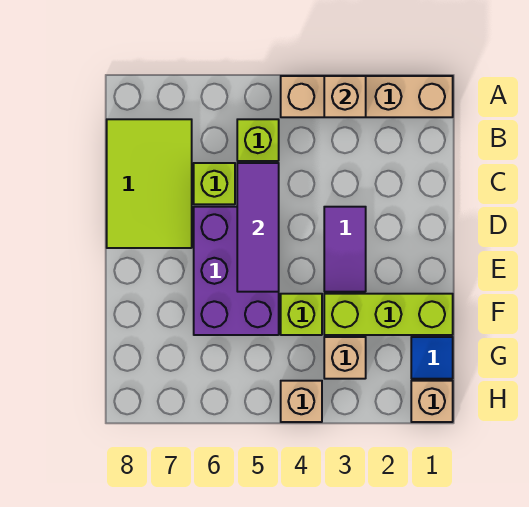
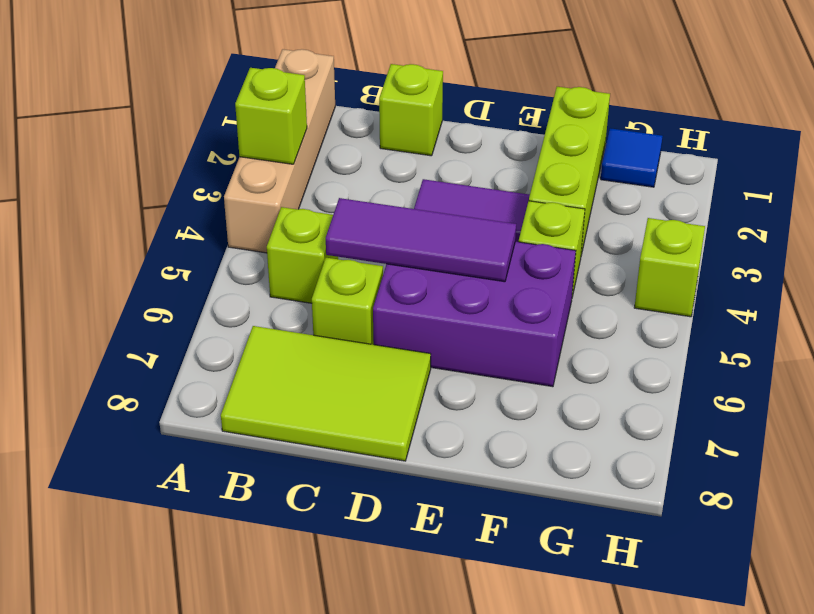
tan brick A3 level 2 -> lime brick A3 level 2
none -> lime brick C1 level 1
tan brick G3 level 1 -> none
tan brick H1 level 1 -> none
tan brick H4 level 1 -> lime brick H4 level 1

